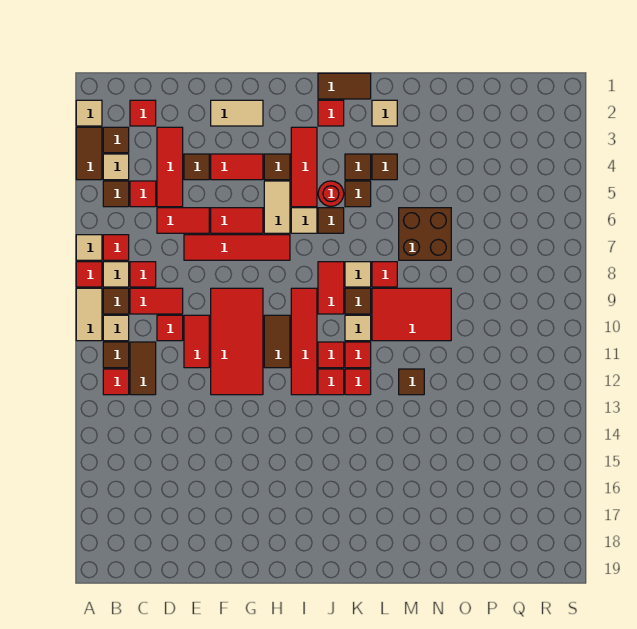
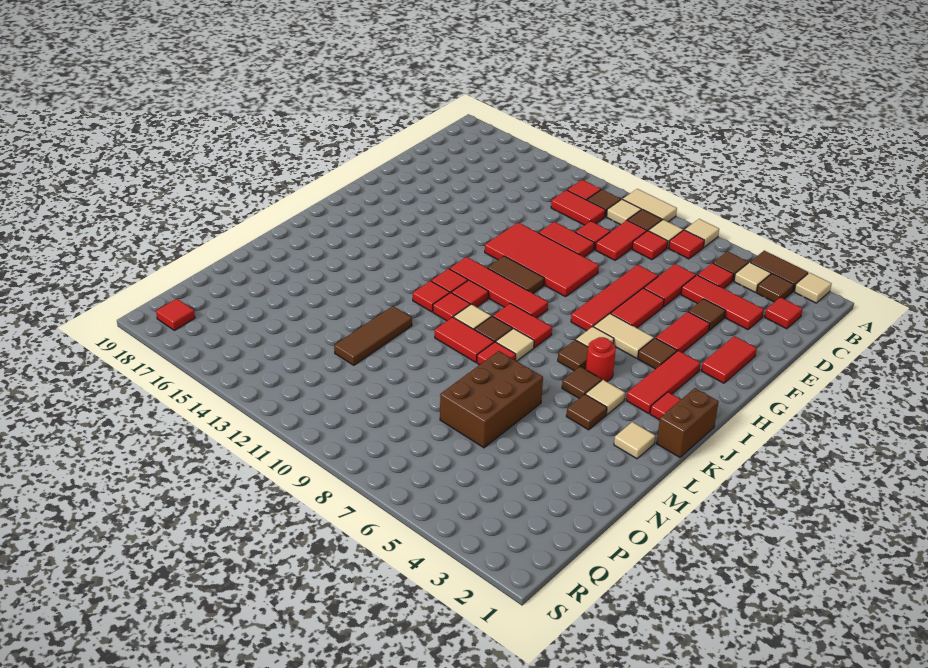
red tile A8 level 1 -> red tile R18 level 1
brown tile C11:C12 level 1 -> red tile C11:C12 level 1
tan tile F2:G2 level 1 -> red tile F2:G2 level 1
red tile I3:I5 level 1 -> red tile H3:J3 level 1
brown tile J1:K1 level 1 -> brown brick J1:K1 level 1
brown tile K4 level 1 -> tan tile K4 level 1
red tile L9:N10 level 1 -> red tile L9:L10 level 1
brown brick M6:N7 level 1 -> brown brick M6:O7 level 1
brown tile M12 level 1 -> brown tile M12:O12 level 1

